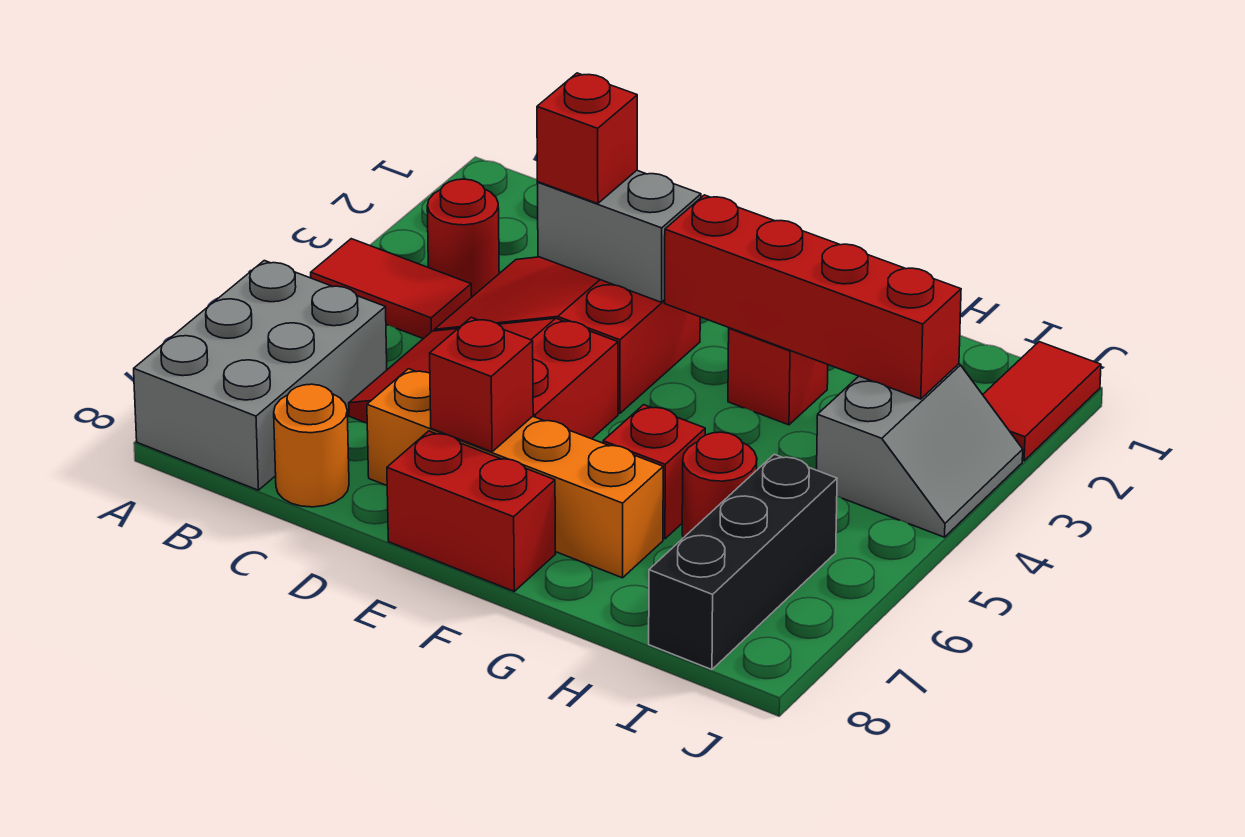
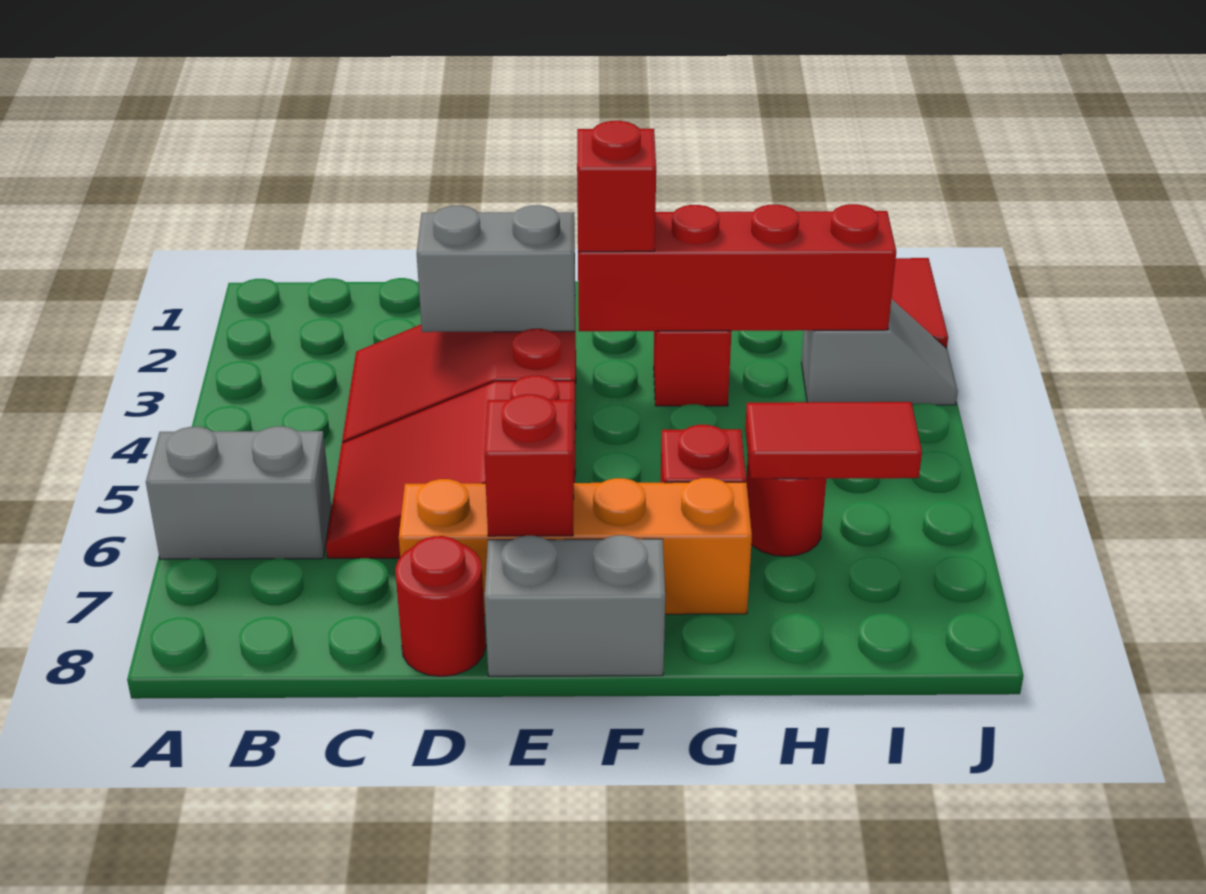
red tile A4:B4 level 1 -> red tile H6:I6 level 2
grey brick A6:B8 level 1 -> grey brick A6:B6 level 1
red round brick B3 level 1 -> red round brick D8 level 1
orange round brick C8 level 1 -> none
red brick D3 level 3 -> red brick F3 level 3
red brick E8:F8 level 1 -> grey brick E8:F8 level 1
grey slope I3:J4 level 1 top I -> grey slope I3:J3 level 1 top I
black brick I6:I8 level 1 -> none

